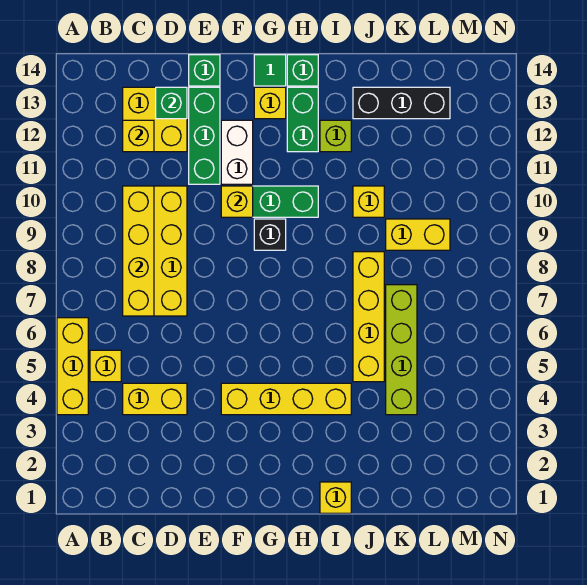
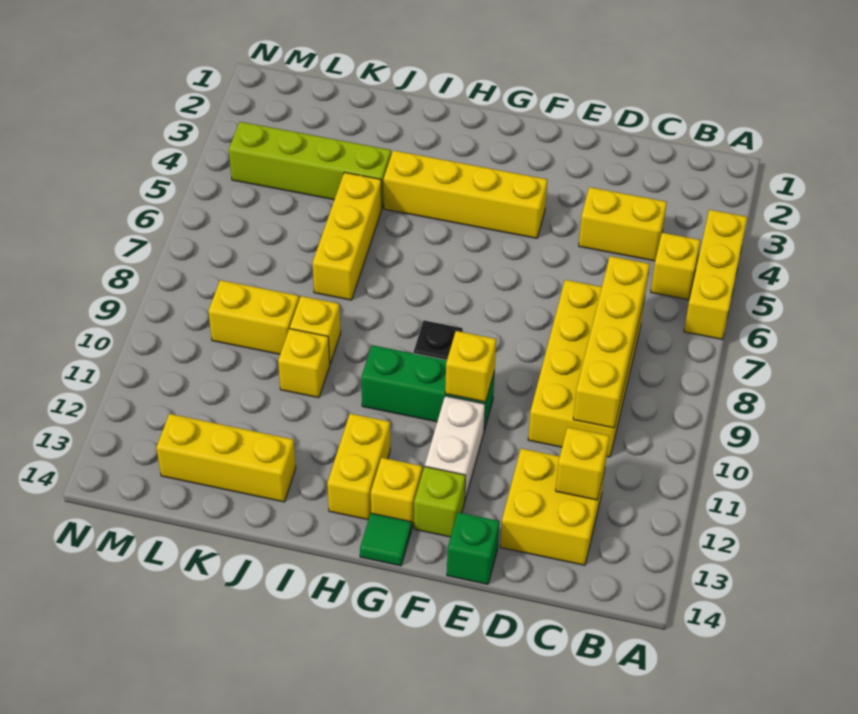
green brick D13 level 2 -> none
green brick E11:E13 level 1 -> none
green brick H12:H13 level 1 -> yellow brick H12:H13 level 1
green brick H14 level 1 -> none
yellow brick I1 level 1 -> yellow brick J9 level 1
lime brick I12 level 1 -> lime brick F13 level 1
yellow brick J5:J8 level 1 -> yellow brick J5:J7 level 1
black brick J13:L13 level 1 -> yellow brick J13:L13 level 1
lime brick K4:K7 level 1 -> lime brick J4:M4 level 1

